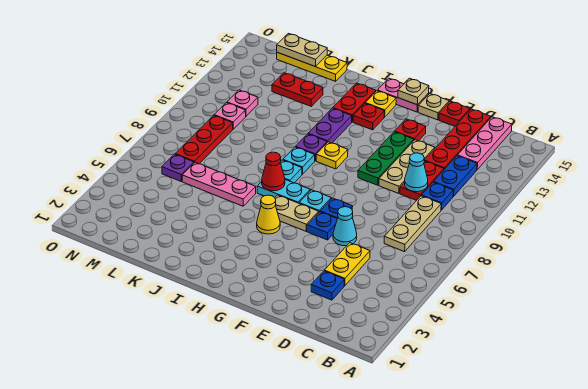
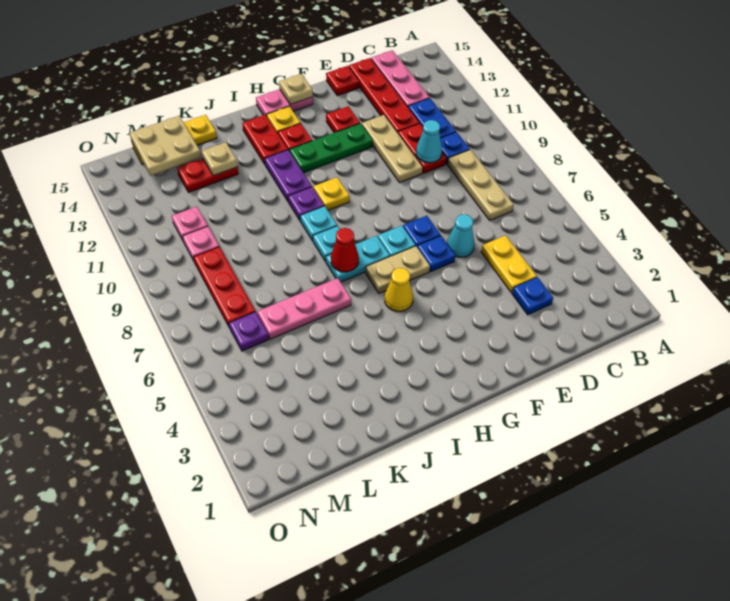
green plate F10:F12 level 1 -> green plate F12:H12 level 1
tan plate F15 level 1 -> tan plate K13 level 2
tan plate L15:M15 level 2 -> tan plate L14:M15 level 2

